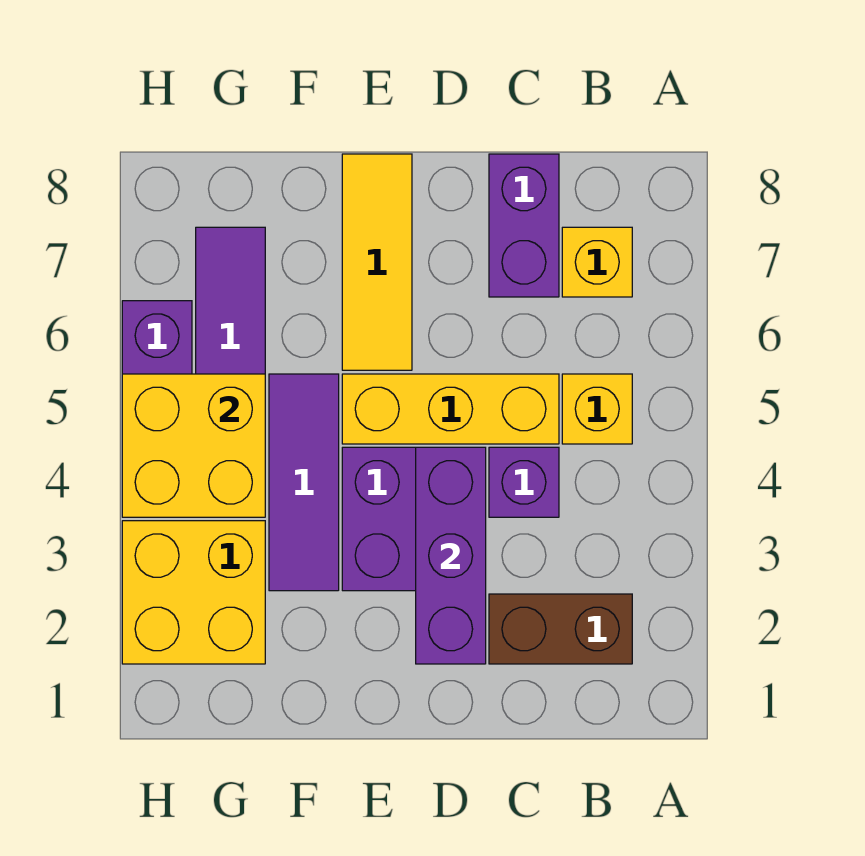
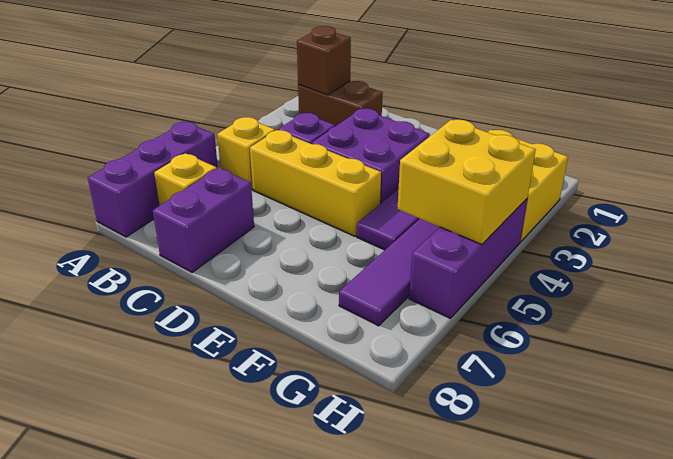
none -> brown brick B2 level 2
purple brick D2:D4 level 2 -> purple brick A6:A8 level 1
yellow tile E6:E8 level 1 -> none

